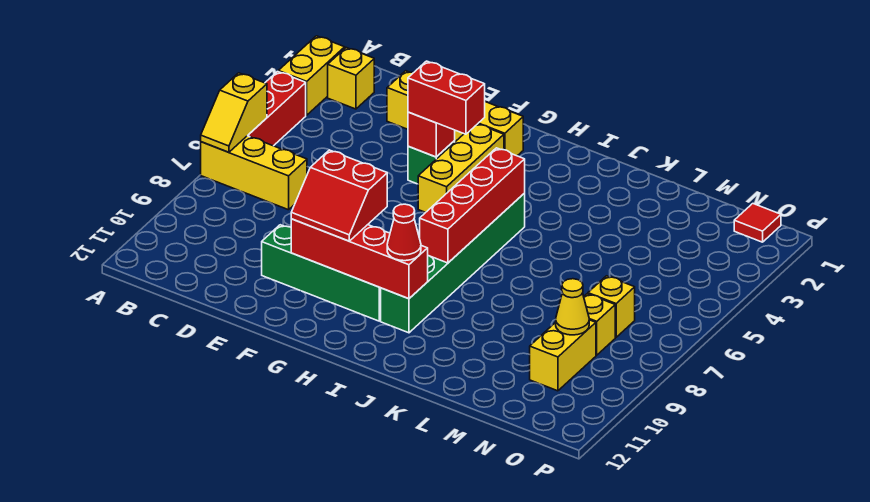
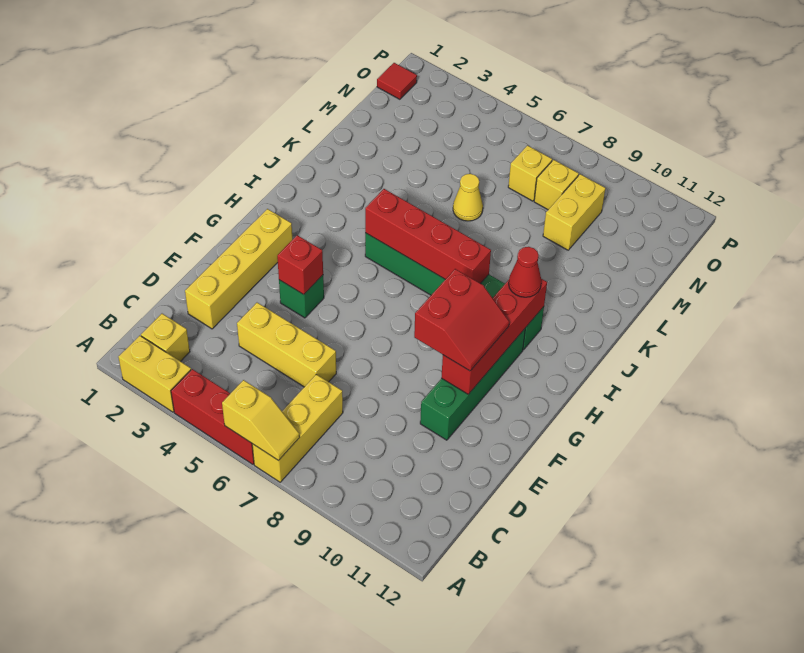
red brick F4:G4 level 3 -> none
yellow brick G3:G5 level 1 -> yellow brick D4:D6 level 1
yellow brick N9:N10 level 1 -> yellow brick M9:N9 level 1
yellow cone N9 level 2 -> yellow cone L6 level 1

